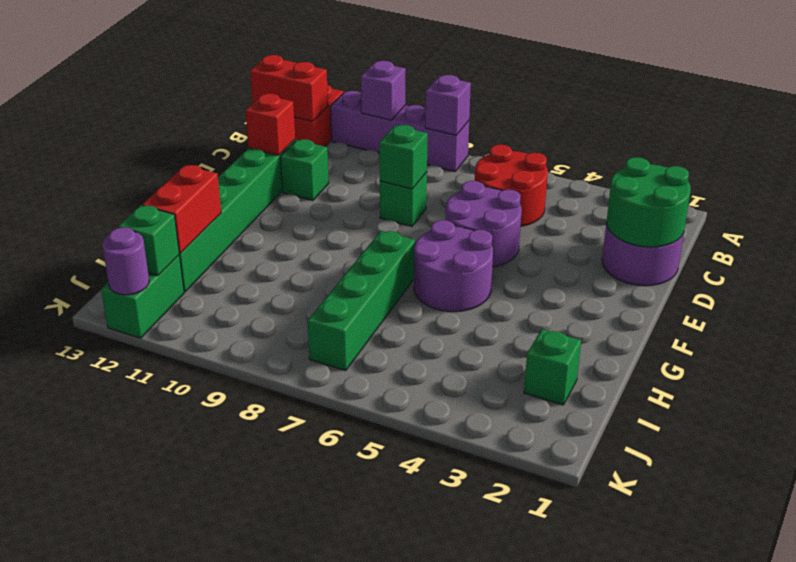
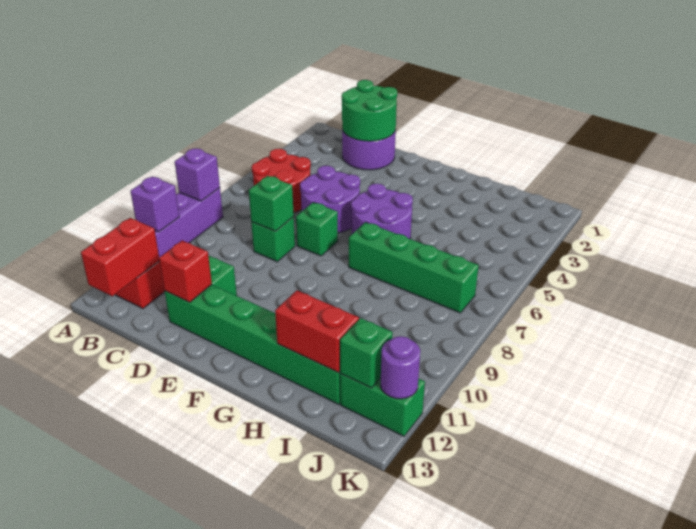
green brick I2 level 1 -> green brick E7 level 1

